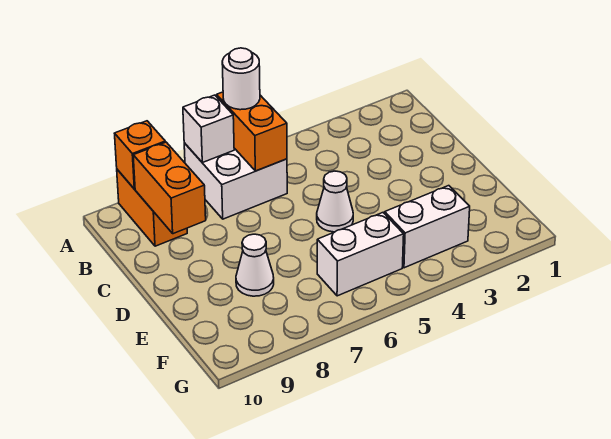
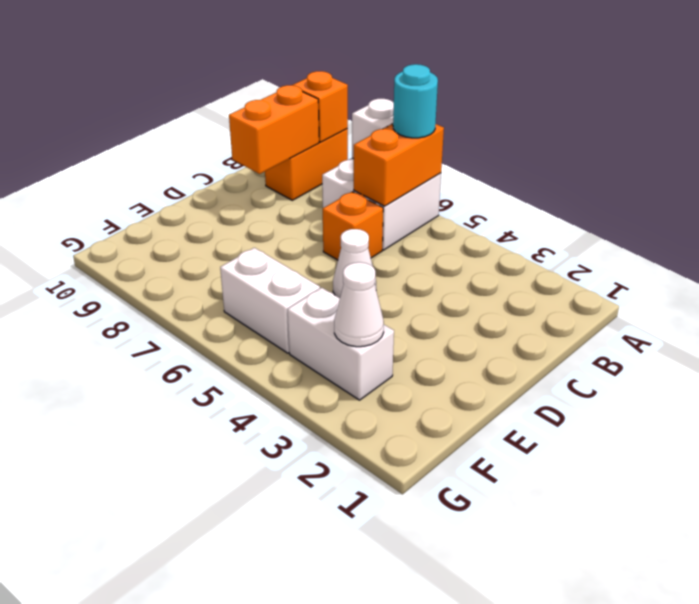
white round brick A6 level 3 -> cyan round brick A6 level 3
none -> orange brick C6 level 1
white cone E8 level 1 -> white cone F3 level 2

